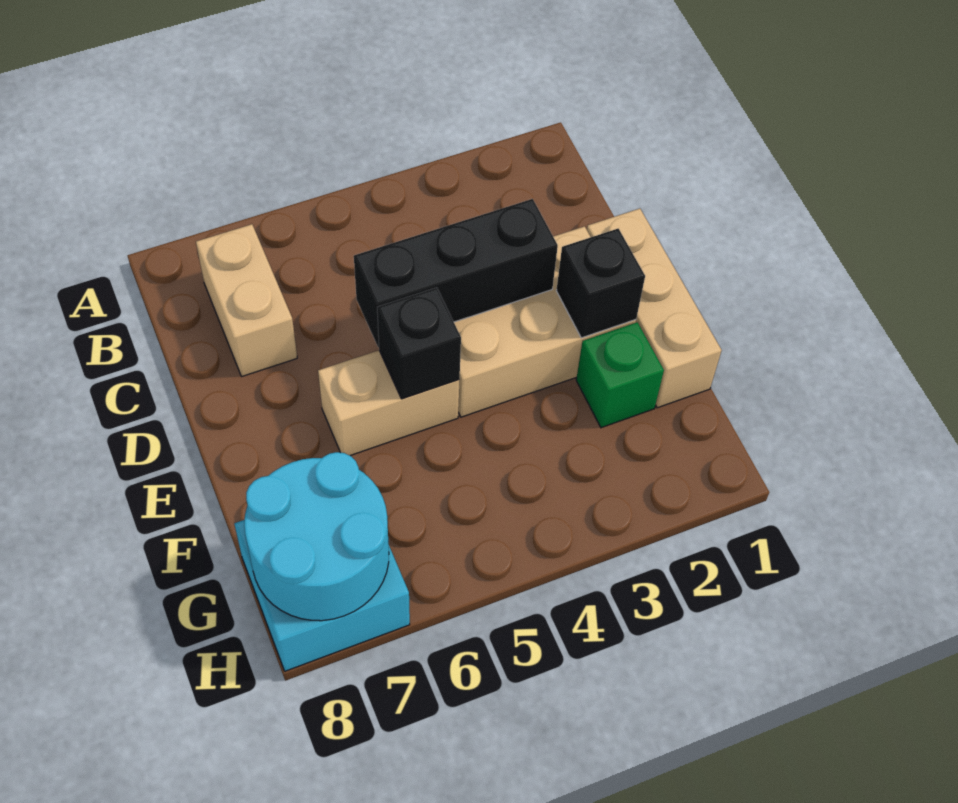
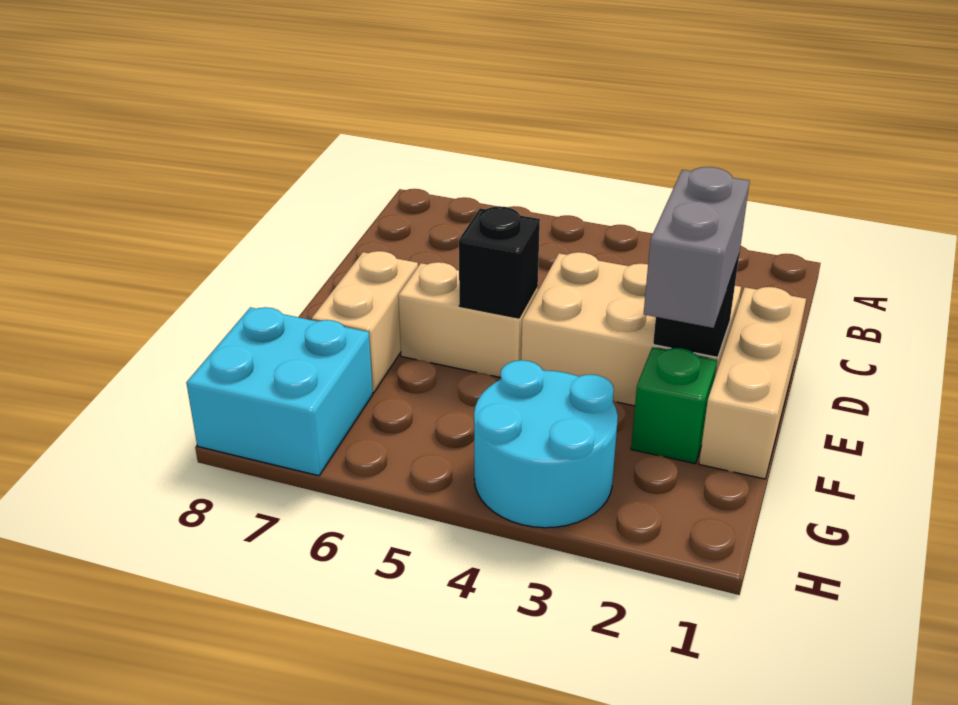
tan brick B7:C7 level 1 -> tan brick E7:F7 level 1
black brick D3:D5 level 2 -> none
none -> grey brick E2:F2 level 3
cyan round brick G7:H8 level 2 -> cyan round brick G3:H4 level 1

